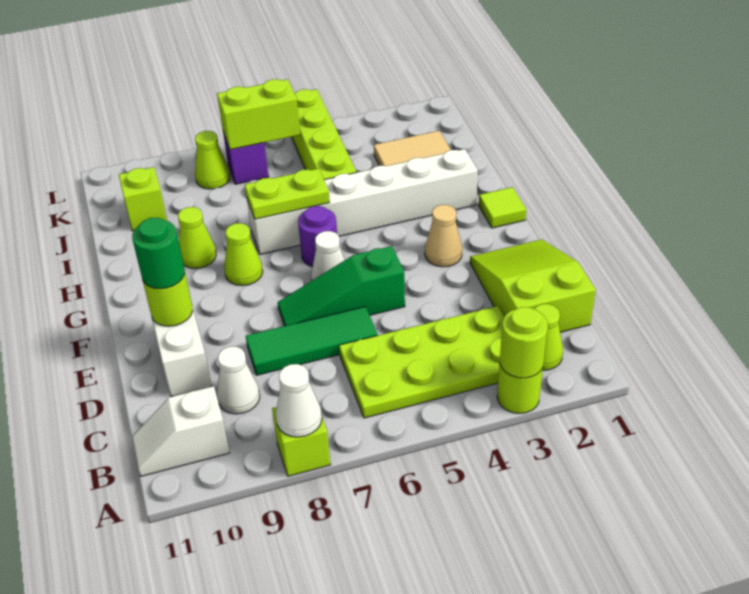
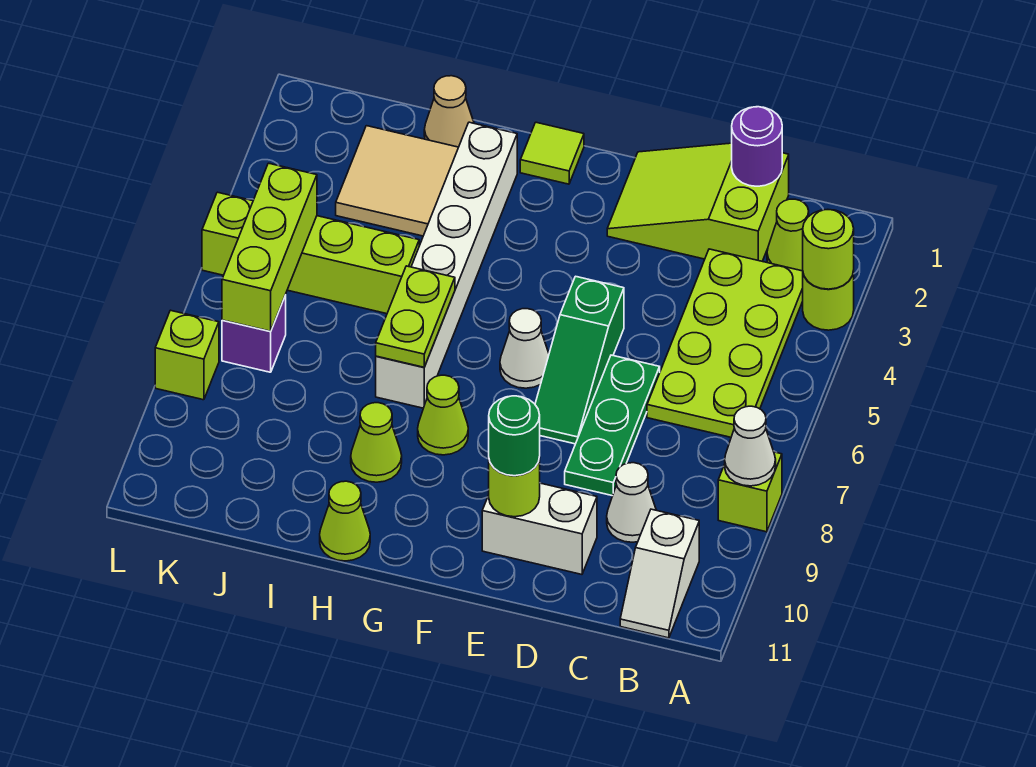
green tile D6:D8 level 1 -> green plate D6:D8 level 1
tan cone F3 level 1 -> tan cone I1 level 1
purple round brick G6 level 1 -> purple round brick C1 level 2
lime brick J10 level 1 -> lime brick L8 level 1
lime brick K6:K7 level 2 -> lime brick K5:K7 level 2
lime cone K8 level 1 -> lime cone H11 level 1

